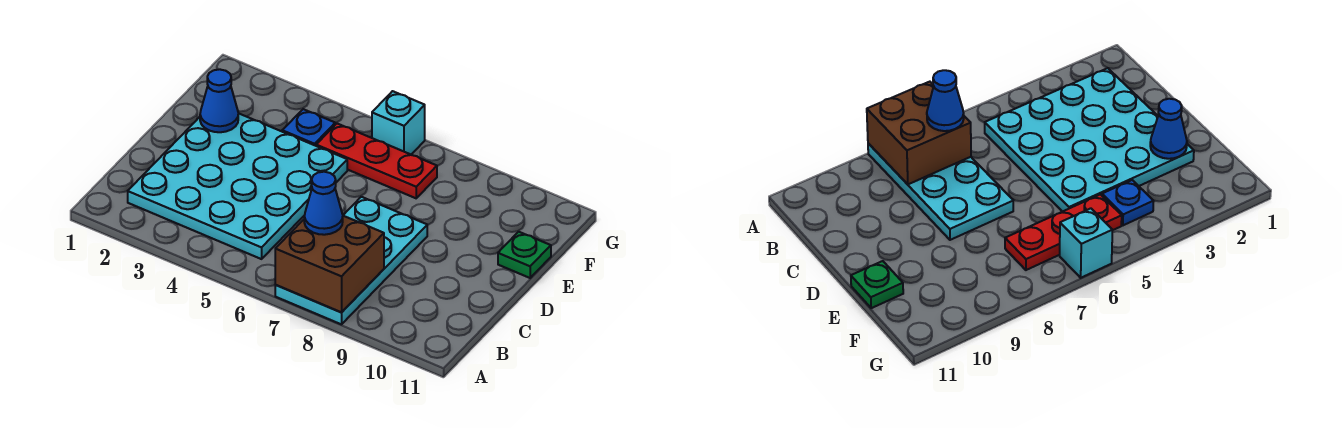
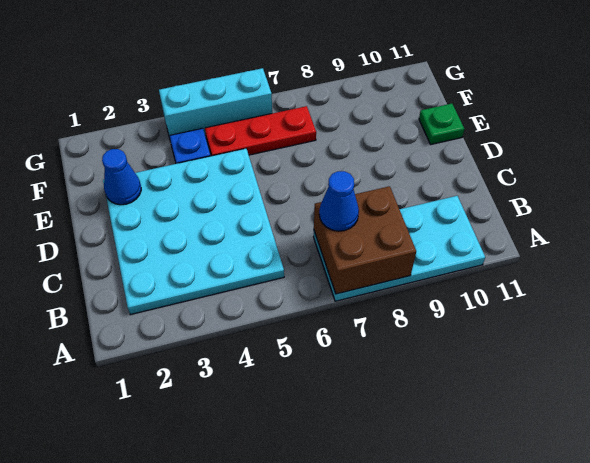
cyan plate A7:D8 level 1 -> cyan plate A7:B10 level 1
cyan brick G6 level 1 -> cyan brick G4:G6 level 1

